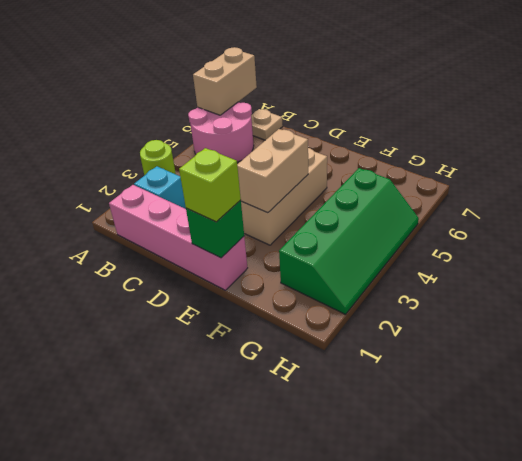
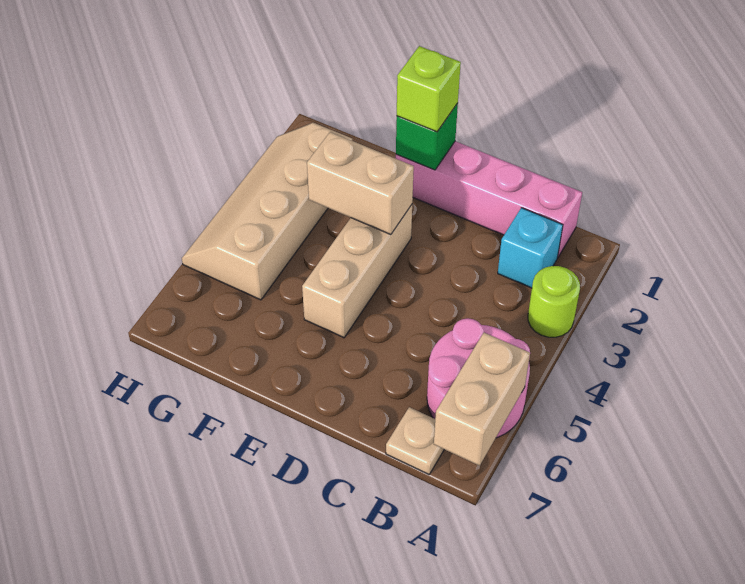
tan brick E3:E4 level 2 -> tan brick E3:F3 level 2
green slope G2:H5 level 1 top G -> tan slope G2:H5 level 1 top G

